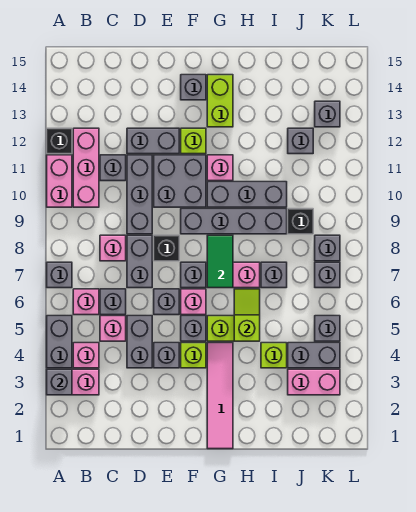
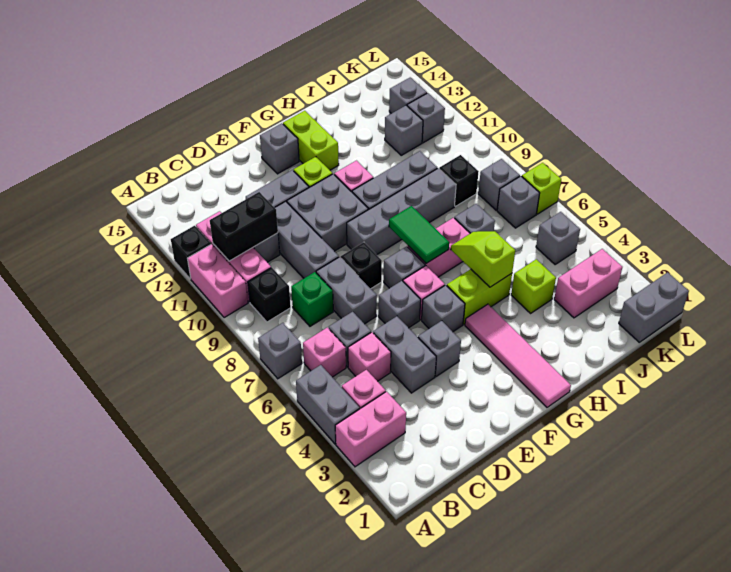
grey brick A3 level 2 -> grey brick K12 level 1
none -> black brick B9 level 1
none -> black brick B11:C11 level 2
pink brick C8 level 1 -> green brick C8 level 1
lime brick F4 level 1 -> lime brick L7 level 1
grey brick J4:K4 level 1 -> grey brick K1:L1 level 1

